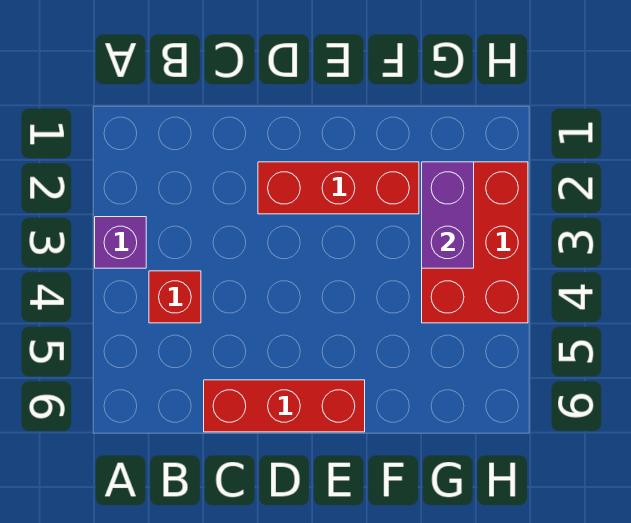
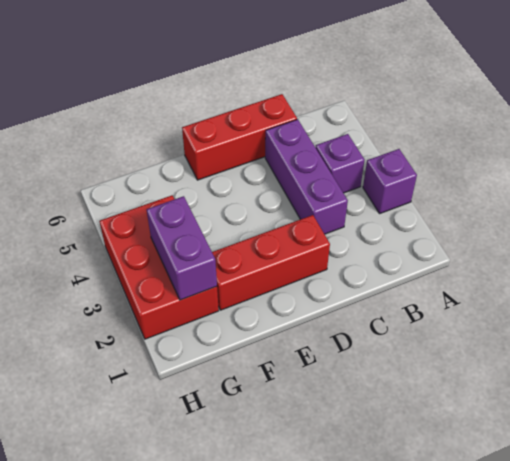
red brick B4 level 1 -> purple brick B4 level 1
none -> purple brick C3:C5 level 1

